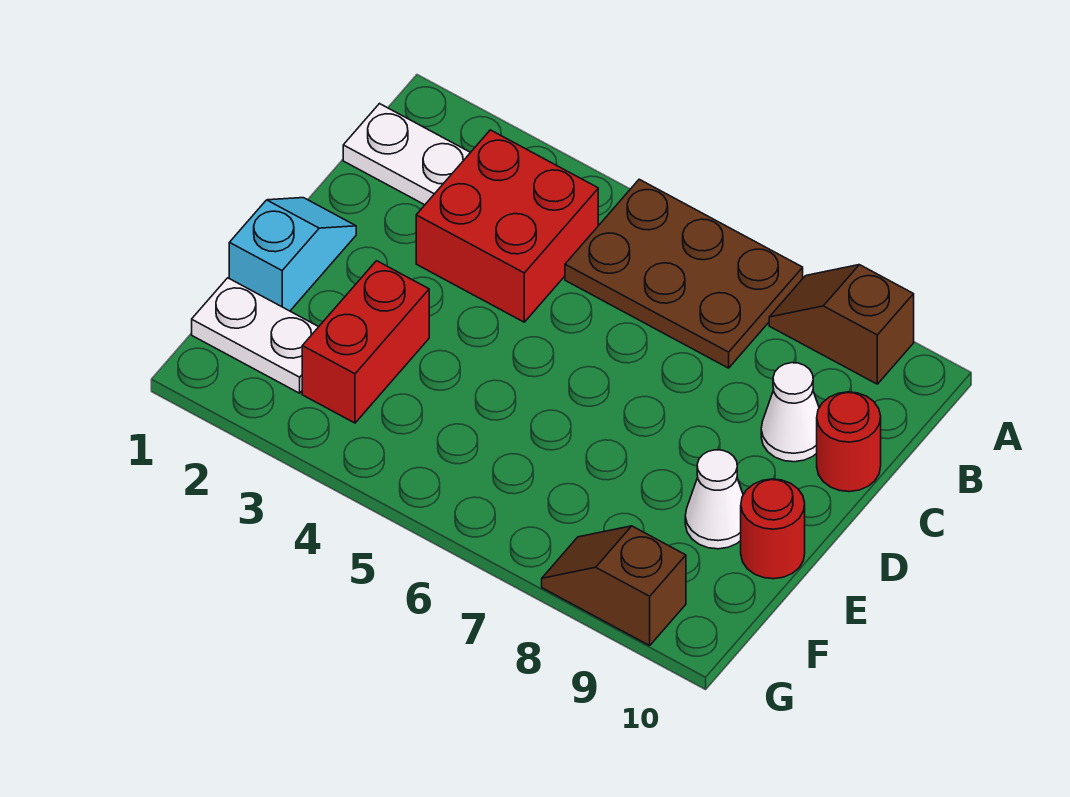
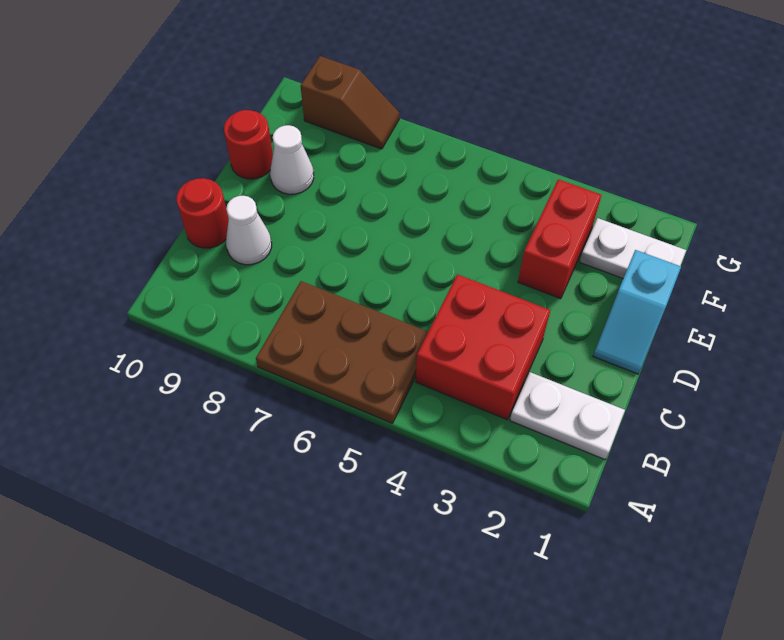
brown slope A8:A9 level 1 top 9 -> none

